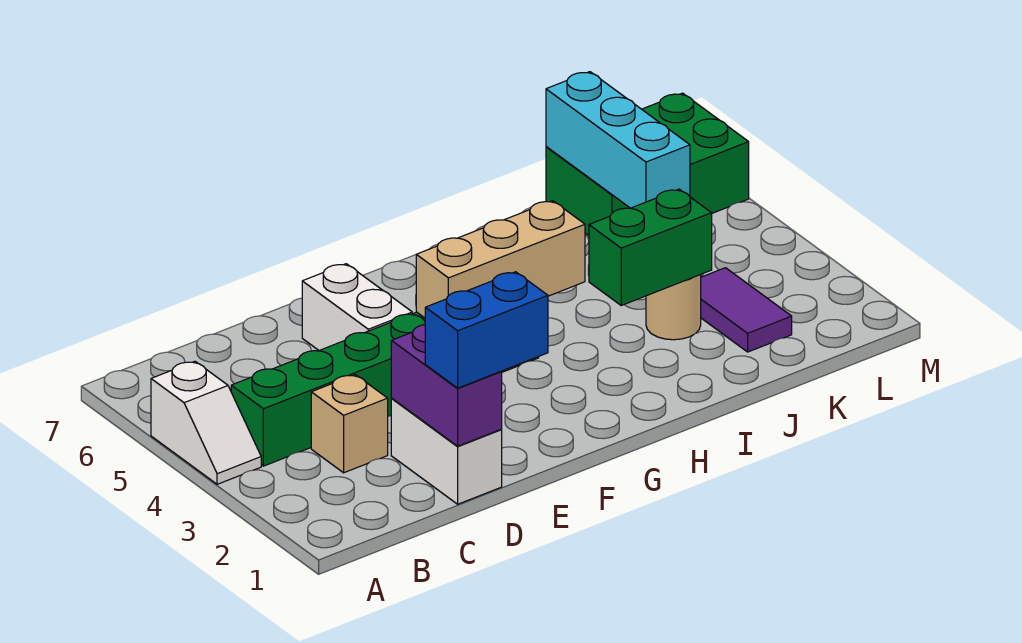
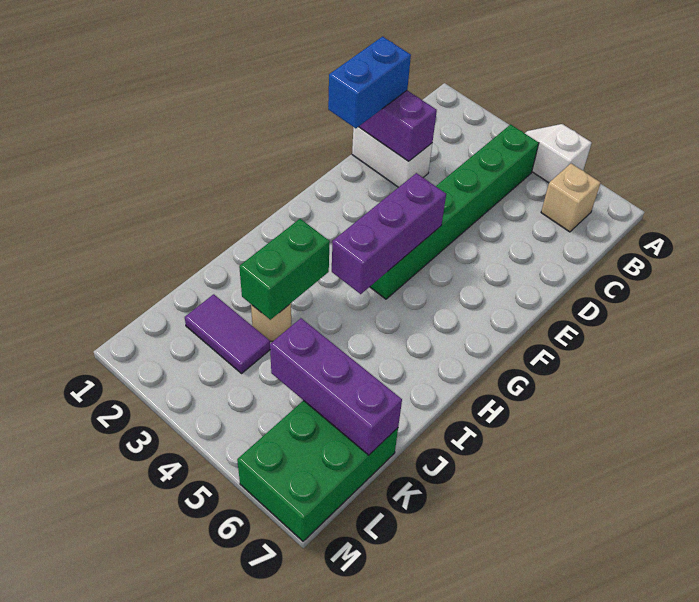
tan brick C3 level 1 -> tan brick B6 level 1
white brick E5:E6 level 1 -> none
tan brick F4:H4 level 2 -> purple brick F4:H4 level 2
cyan brick K5:K7 level 2 -> purple brick K5:K7 level 2

